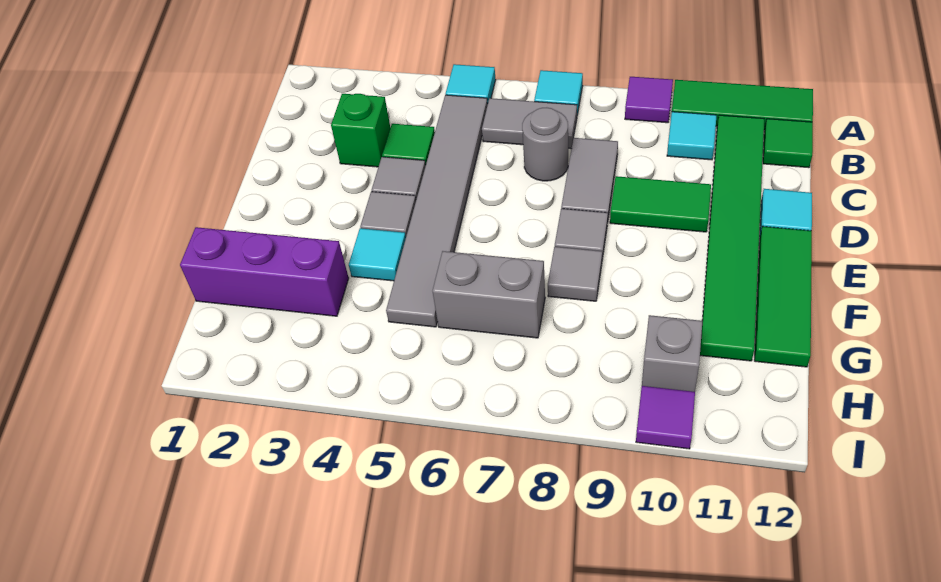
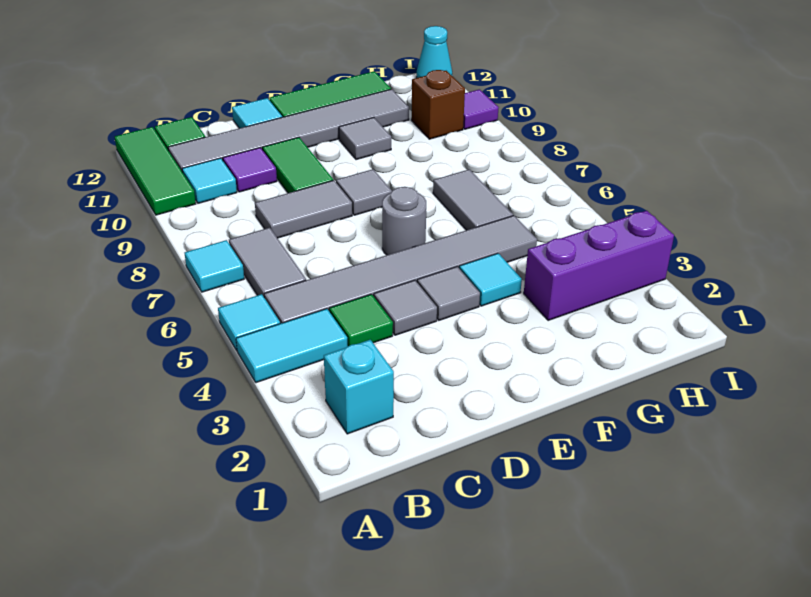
none -> cyan tile A4:B4 level 1
purple tile A9 level 1 -> purple tile C10 level 1
none -> cyan brick B2 level 1
green tile B11:G11 level 1 -> grey tile B11:G11 level 1
green brick C3 level 1 -> none
grey round brick C7 level 1 -> grey round brick E6 level 1
grey tile F8 level 1 -> grey tile F10 level 1
purple brick G1:G3 level 1 -> purple brick G3:I3 level 1
grey brick G6:G7 level 1 -> grey tile G6:G7 level 1
grey brick H10 level 1 -> brown brick H10 level 1
none -> cyan cone I12 level 1

